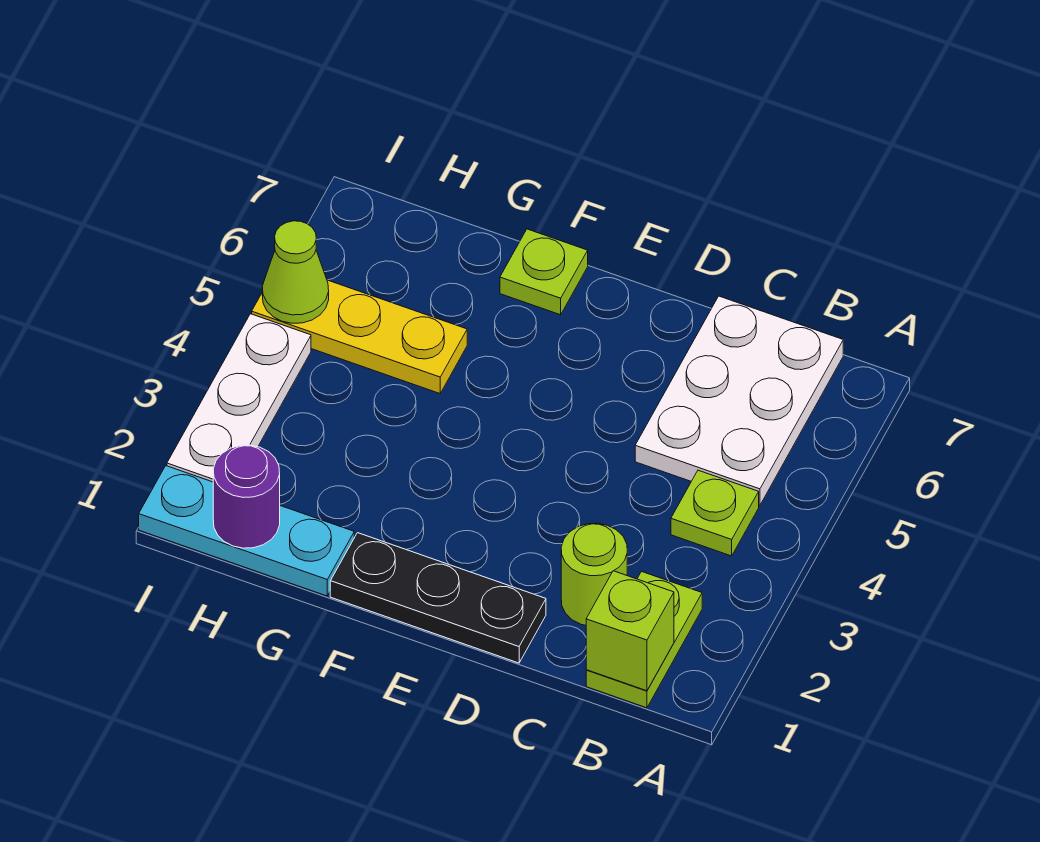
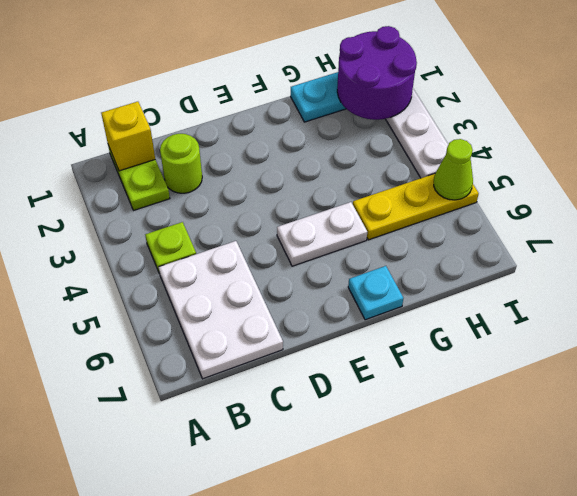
lime brick B1 level 2 -> yellow brick B1 level 2
black plate D1:F1 level 1 -> none
none -> white plate E5:F5 level 1
lime plate F7 level 1 -> cyan plate F7 level 1
purple round brick H1 level 2 -> purple round brick H1:I2 level 2

